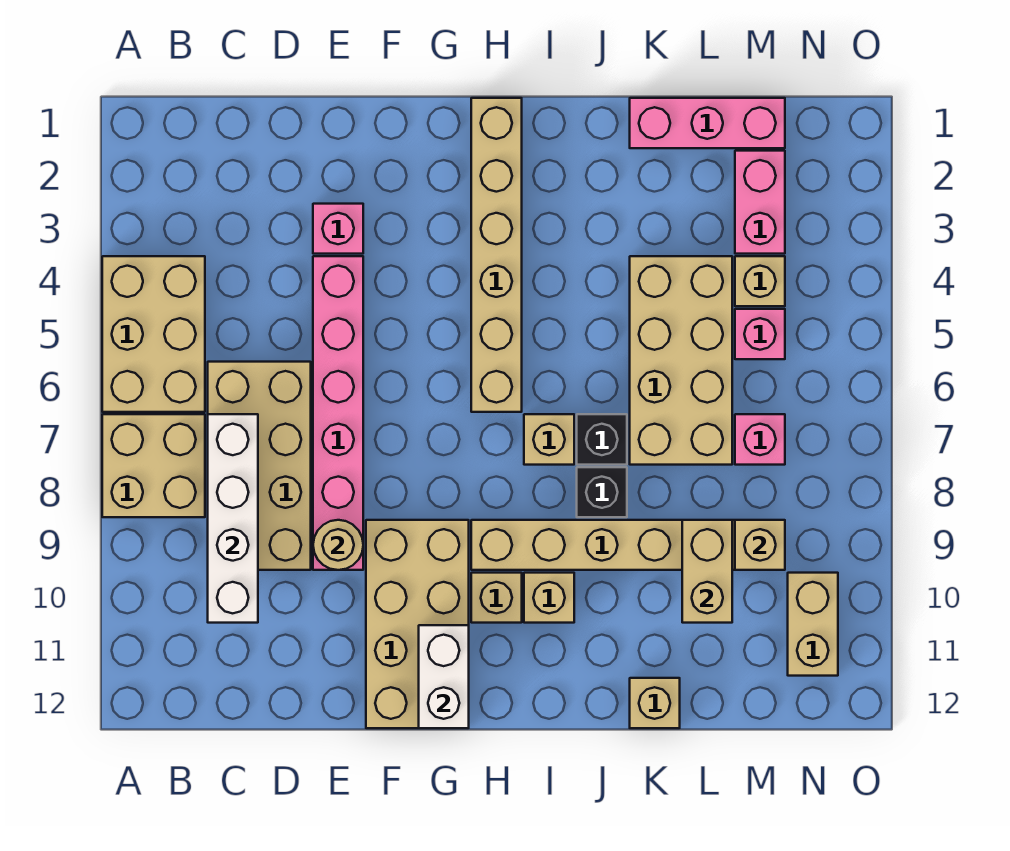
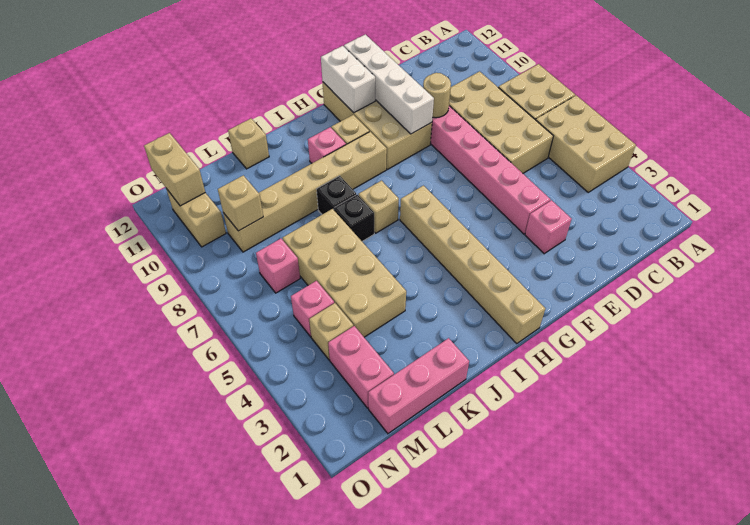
white brick C7:C10 level 2 -> white brick F9:F12 level 2
tan brick I10 level 1 -> pink brick I10 level 1
tan brick L9:L10 level 2 -> tan brick N11:N12 level 2

